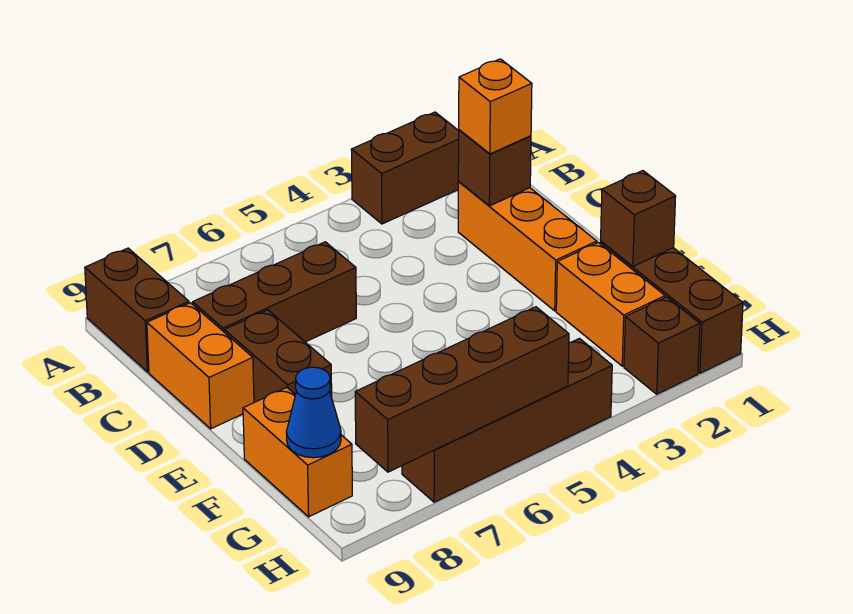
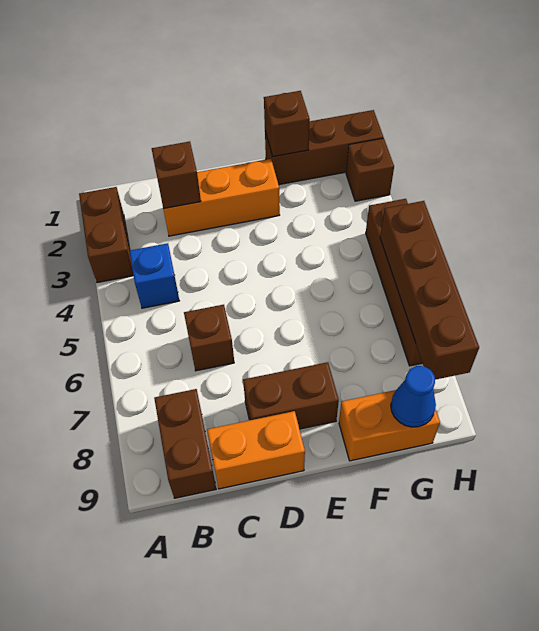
brown brick A9:B9 level 1 -> brown brick B8:B9 level 1
none -> blue brick B4 level 1
orange brick C2 level 3 -> none
brown brick C6:C8 level 1 -> brown brick C6 level 1
orange brick F2:G2 level 1 -> none

